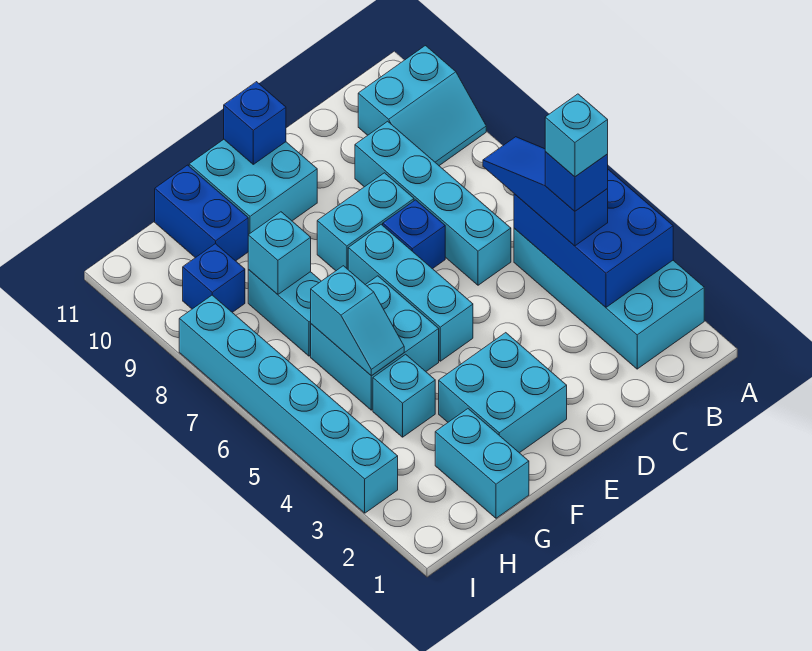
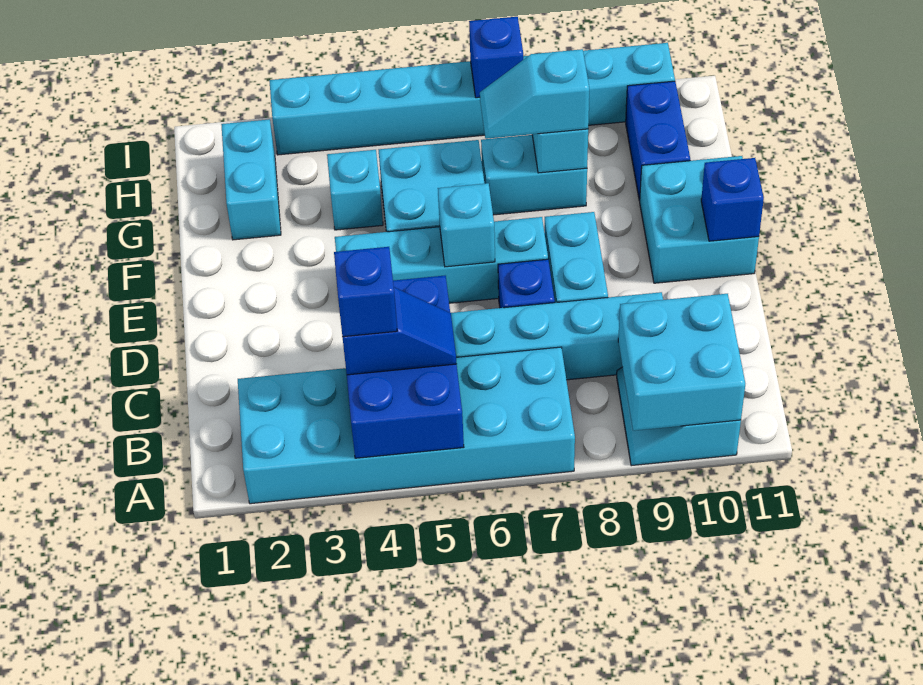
cyan brick A2:B5 level 1 -> cyan brick A2:B7 level 1
blue brick A3:B5 level 2 -> blue brick A4:C5 level 2
blue slope B4:B6 level 3 top 4 -> blue slope B4:B5 level 3 top 4
cyan brick B4 level 5 -> cyan brick E6 level 2
cyan brick E2:F3 level 1 -> cyan brick A9:B10 level 2
cyan brick E5:E7 level 1 -> cyan brick E4:E7 level 1
cyan brick G1:G2 level 1 -> cyan brick G2:H2 level 1
cyan slope G5:G6 level 2 top 6 -> cyan slope G7:G8 level 3 top 8
blue brick G10:G11 level 1 -> blue brick G10:H10 level 1
blue brick H9 level 1 -> blue brick I7 level 2
cyan brick I3:I8 level 1 -> cyan brick I3:I10 level 1

